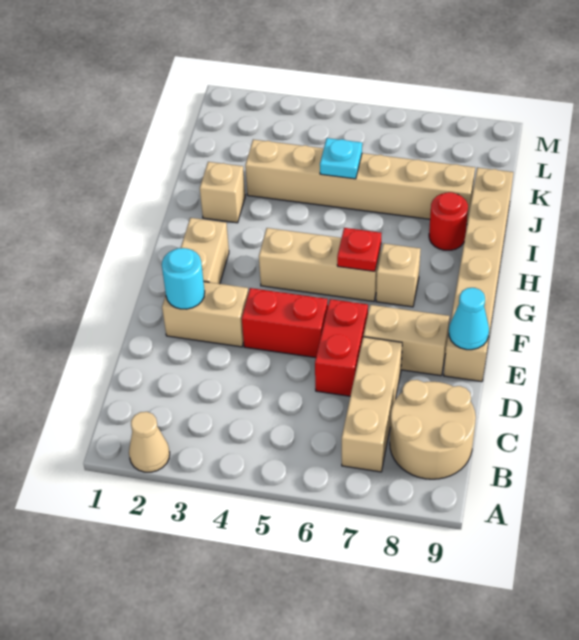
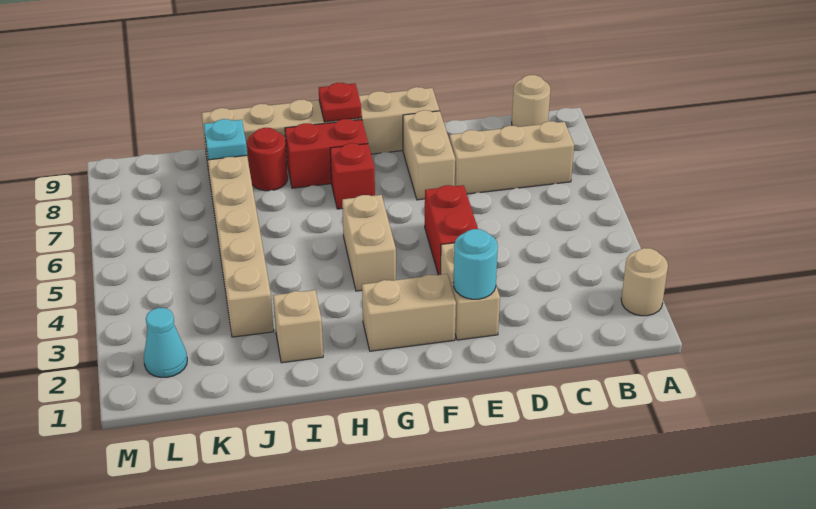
tan cone A2 level 1 -> tan round brick A2 level 1
tan round brick B8:C9 level 1 -> tan round brick B9 level 1
red brick D6:E6 level 1 -> red brick G8:H8 level 1
cyan cone E9 level 2 -> cyan cone L2 level 1
tan brick G4:G6 level 1 -> tan brick G4:G5 level 1
red plate G6 level 2 -> red plate G9 level 2
tan brick G7 level 1 -> red brick G7 level 1
cyan plate J5 level 2 -> cyan plate J8 level 2

